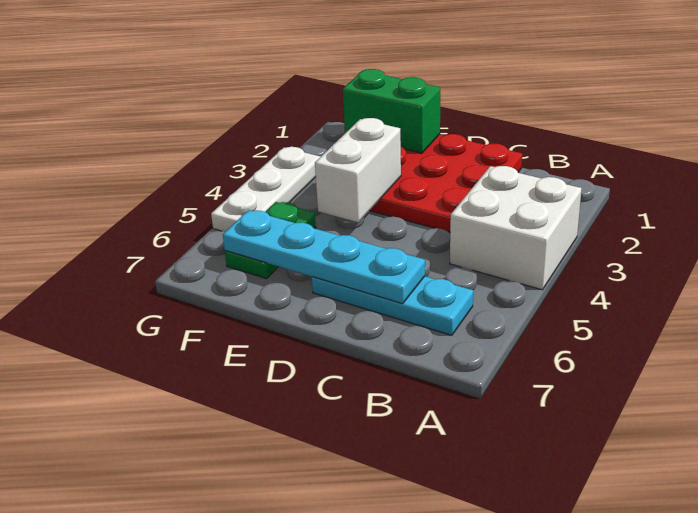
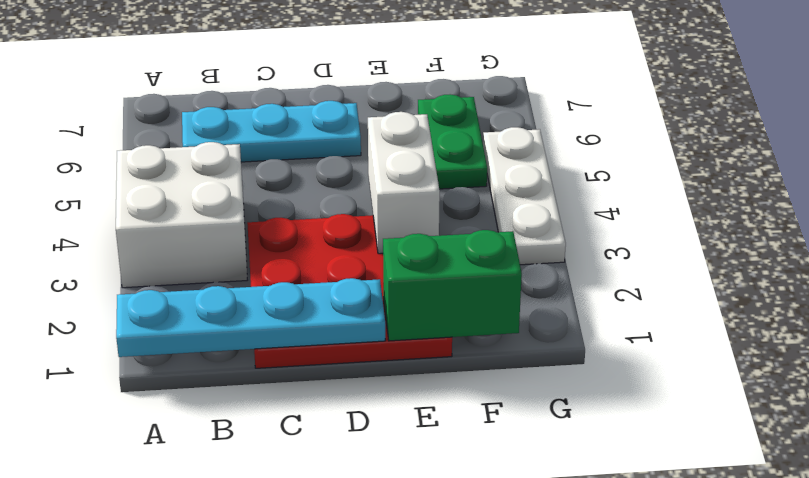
cyan plate C6:F6 level 2 -> cyan plate A1:D1 level 2

